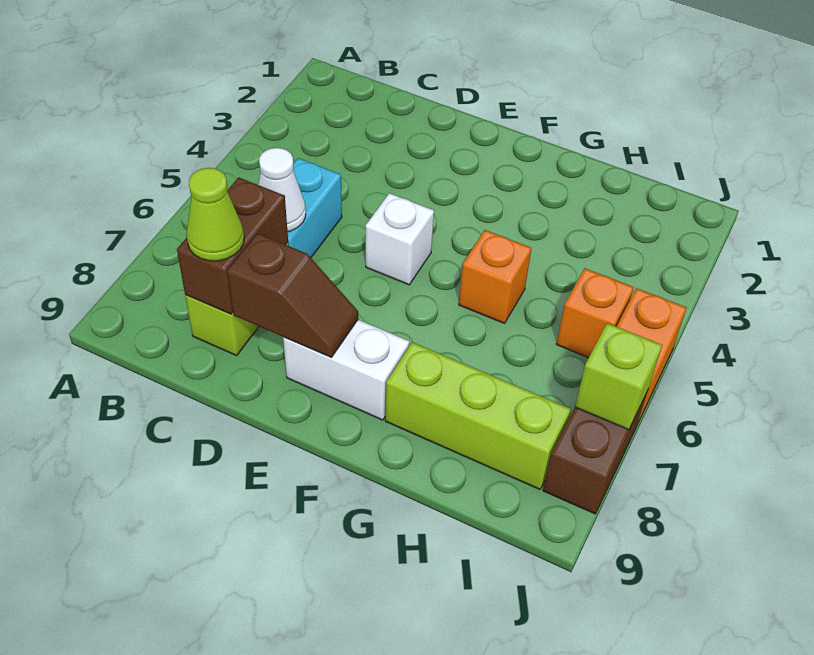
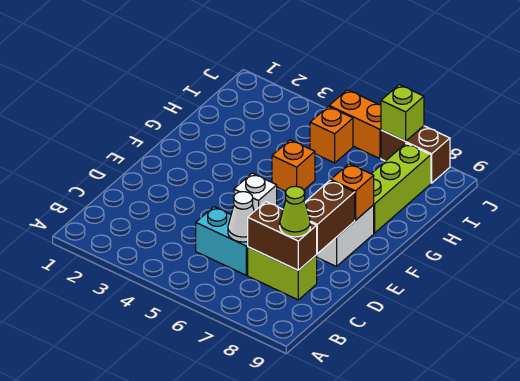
brown slope D8:E8 level 2 top D -> brown brick D8:E8 level 2
none -> orange brick F8 level 2

